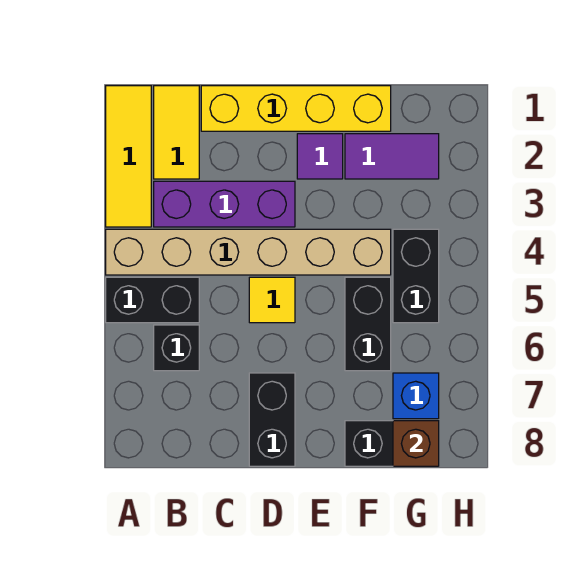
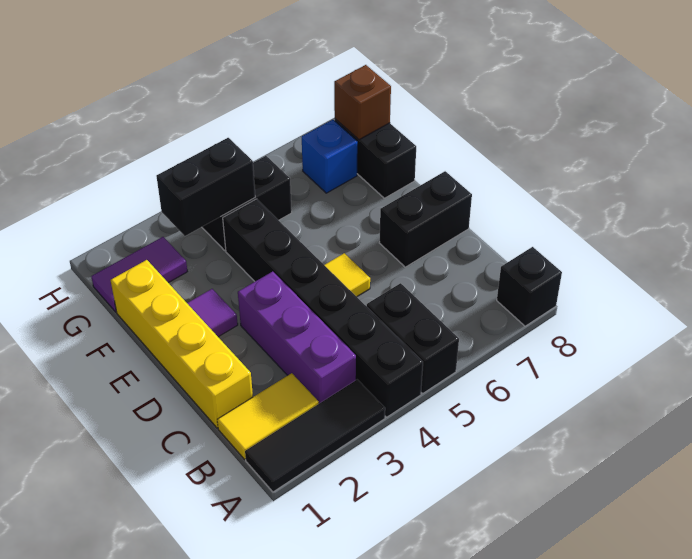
yellow tile A1:A3 level 1 -> black tile A1:A3 level 1
tan brick A4:F4 level 1 -> black brick A4:F4 level 1
black brick B6 level 1 -> black brick A8 level 1
purple tile F2:G2 level 1 -> purple tile G1:G2 level 1
black brick F5:F6 level 1 -> black brick G3:G4 level 2

